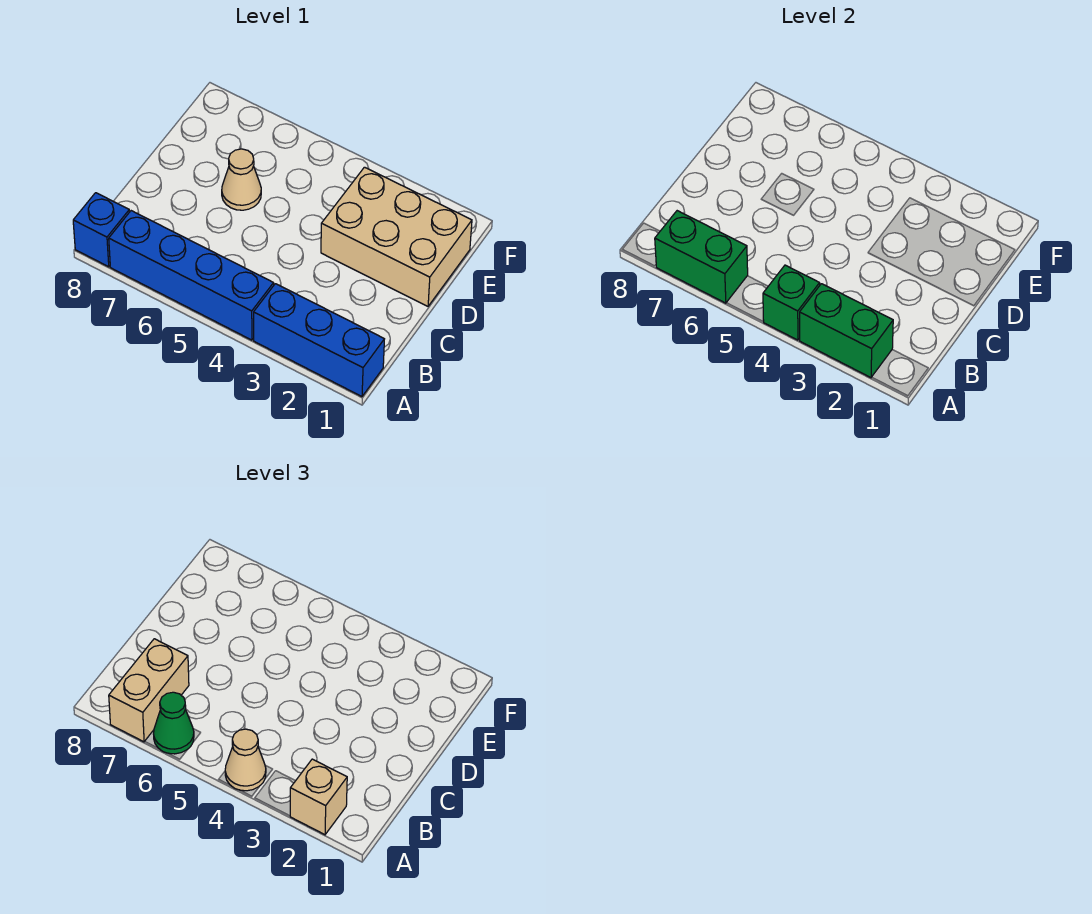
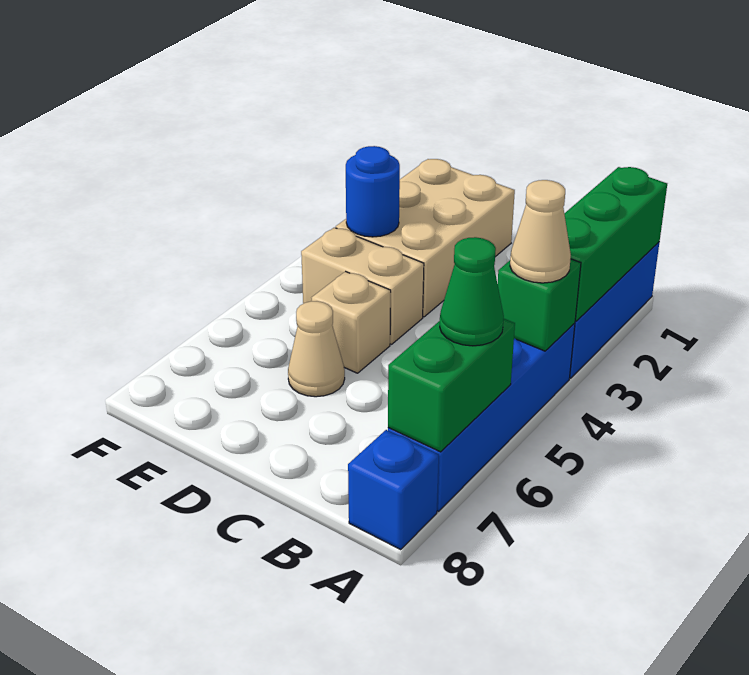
green brick A2:A3 level 2 -> green brick A1:A3 level 2
tan brick A2 level 3 -> tan brick D5 level 1
tan brick A7:B7 level 3 -> tan brick D4:E4 level 1
none -> blue round brick E3 level 2

